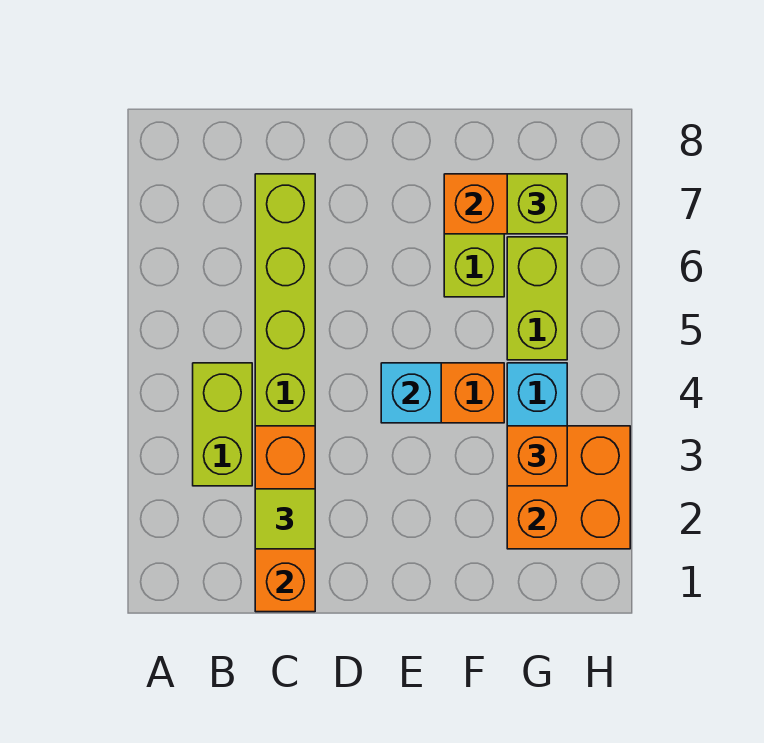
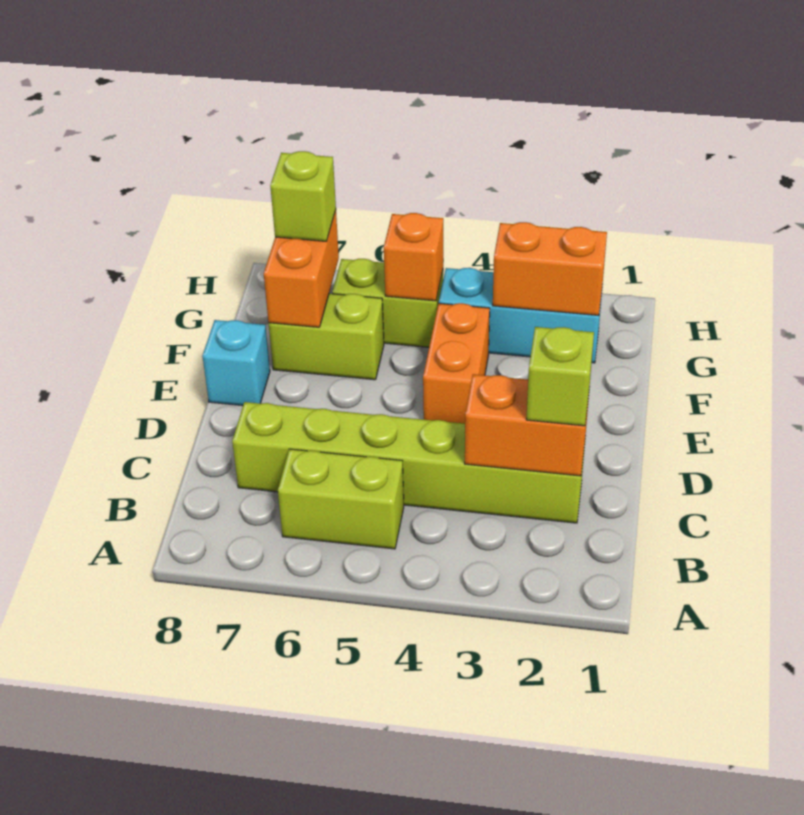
lime brick B3:B4 level 1 -> lime brick B5:B6 level 1
orange brick C1:C3 level 2 -> orange brick C2:C3 level 2
lime tile C2 level 3 -> lime brick C2 level 3
cyan brick E4 level 2 -> cyan brick E8 level 1
orange brick G2:H3 level 2 -> orange brick G2:G3 level 2
orange brick G3 level 3 -> orange brick G5 level 2

